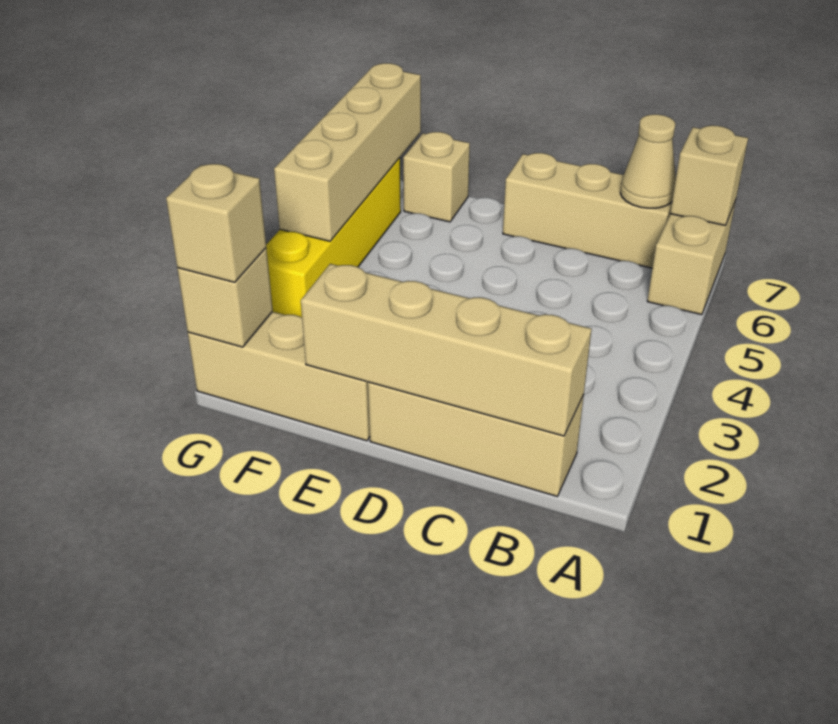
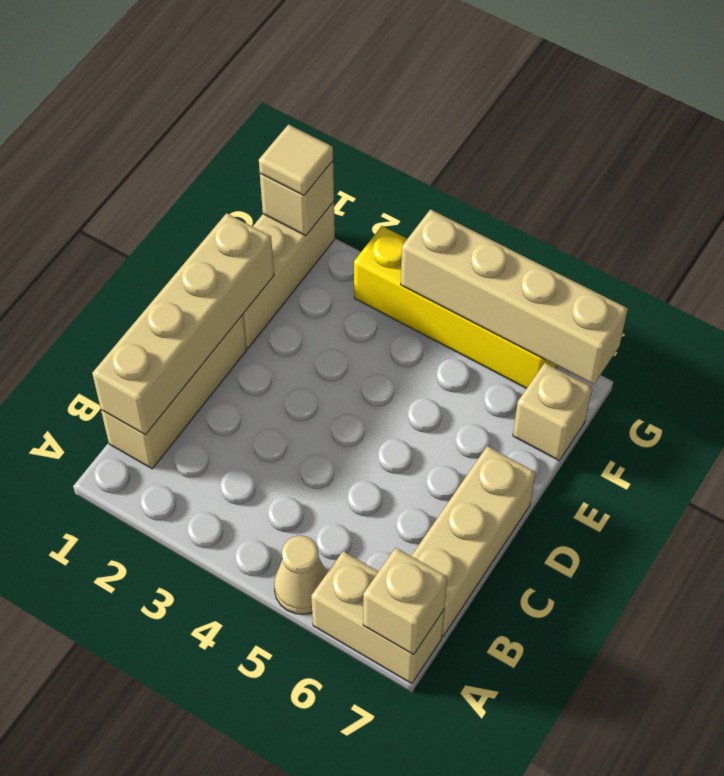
tan cone B7 level 2 -> tan cone A5 level 1
tan brick G1 level 3 -> tan tile G1 level 3

